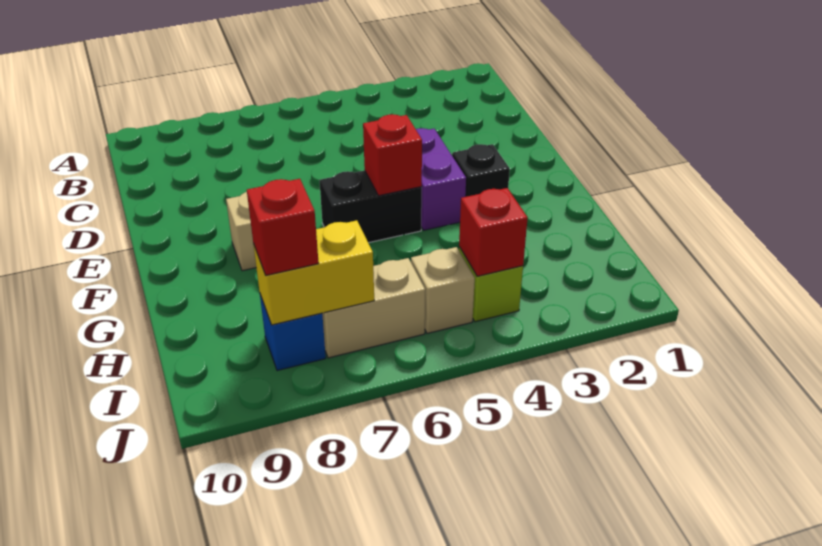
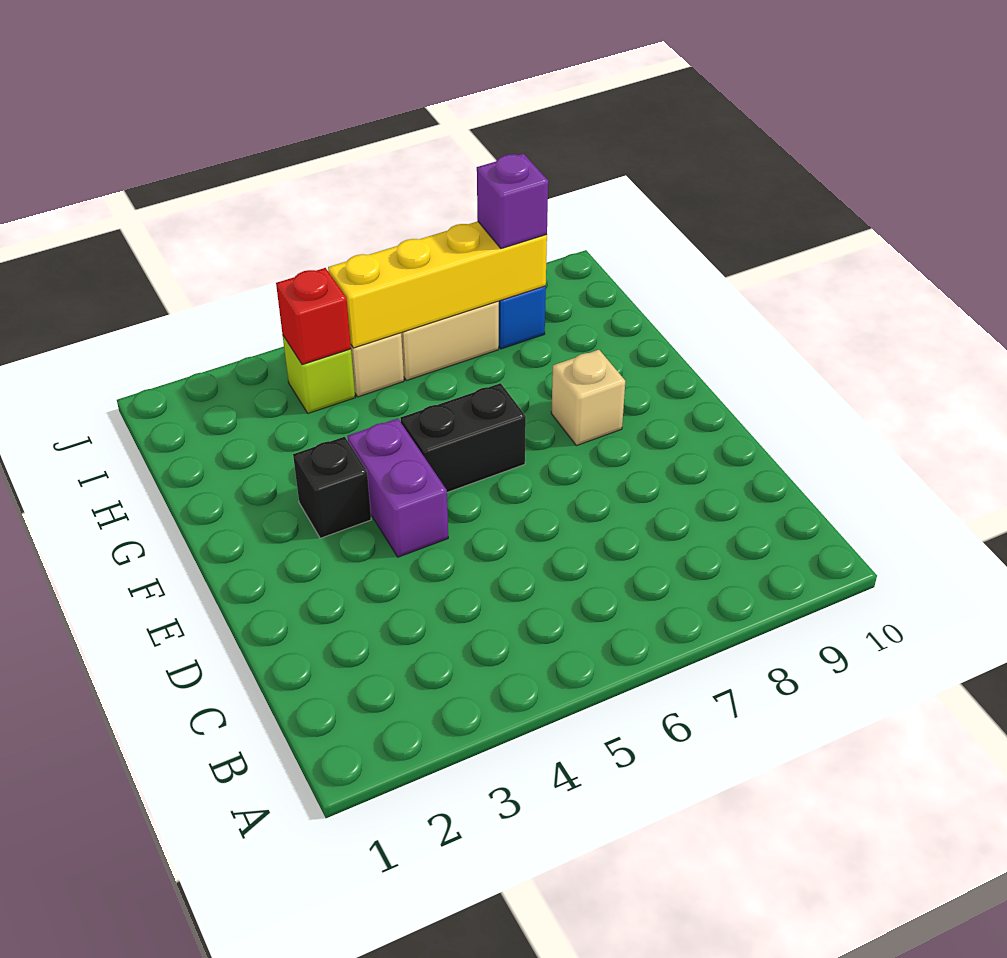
red brick F5 level 2 -> none
yellow brick I7:I8 level 2 -> yellow brick I5:I8 level 2
red brick I8 level 3 -> purple brick I8 level 3

